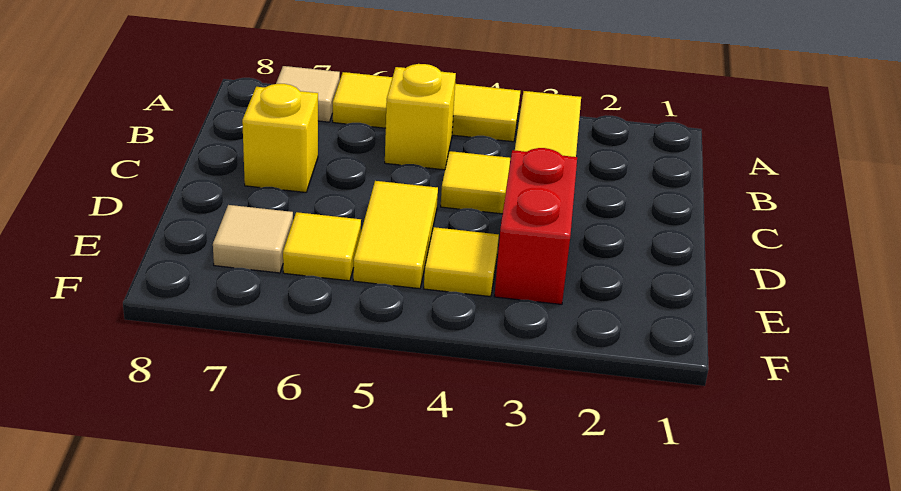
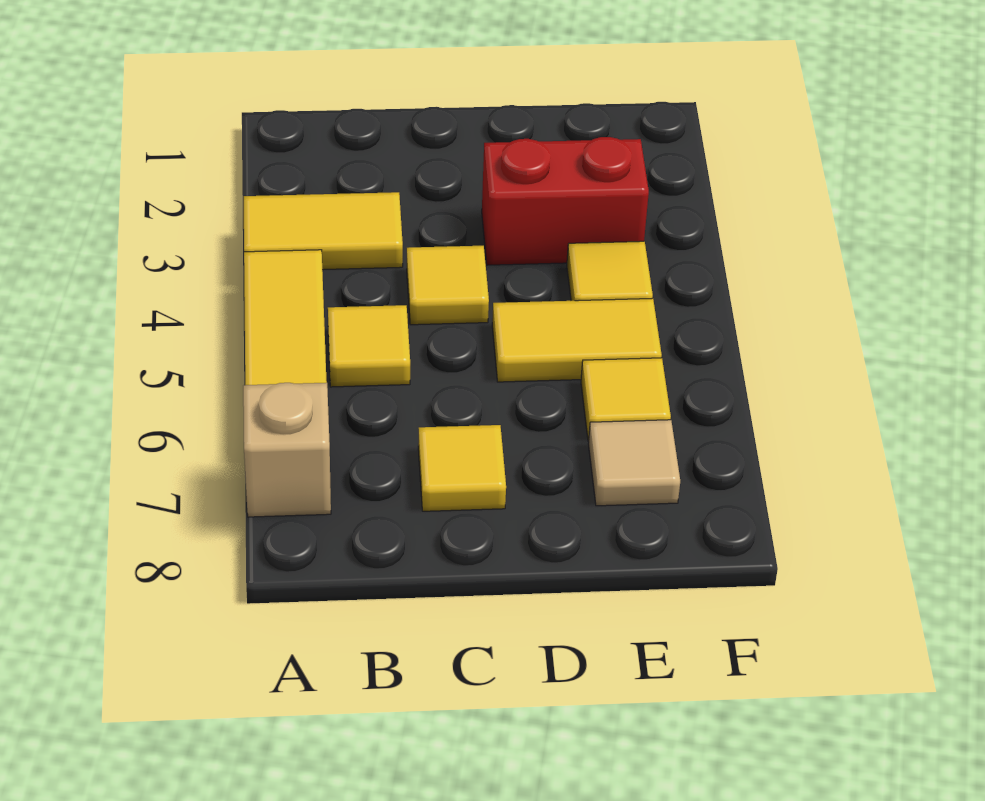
tan tile A7 level 1 -> tan brick A7 level 1
yellow brick B5 level 1 -> yellow tile B5 level 1
yellow brick C7 level 1 -> yellow tile C7 level 1

